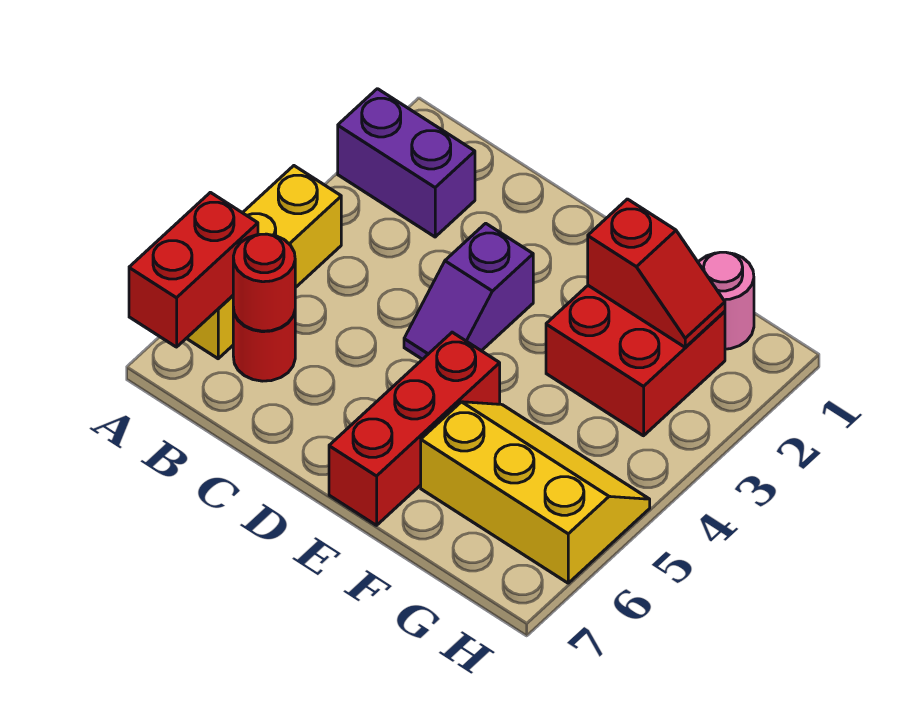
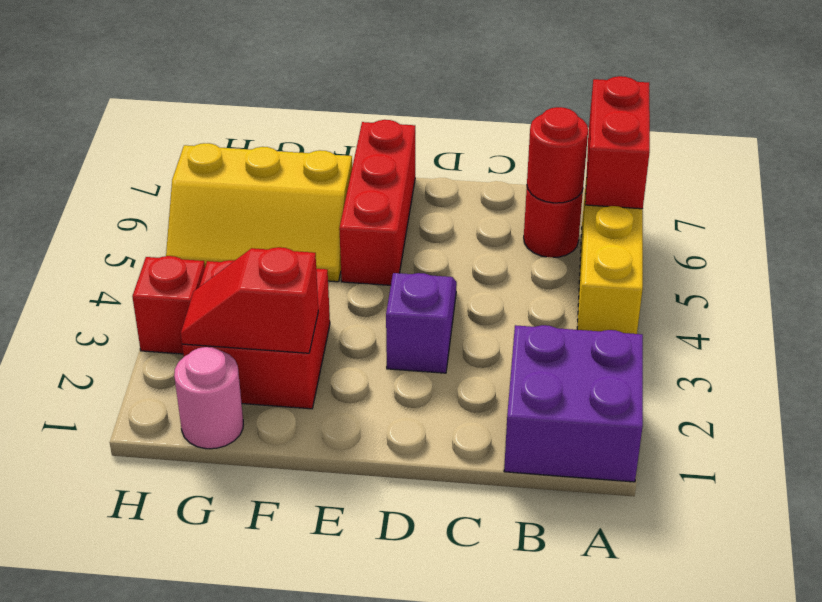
purple brick A2:B2 level 1 -> purple brick A1:B2 level 1
none -> red brick H3 level 1

